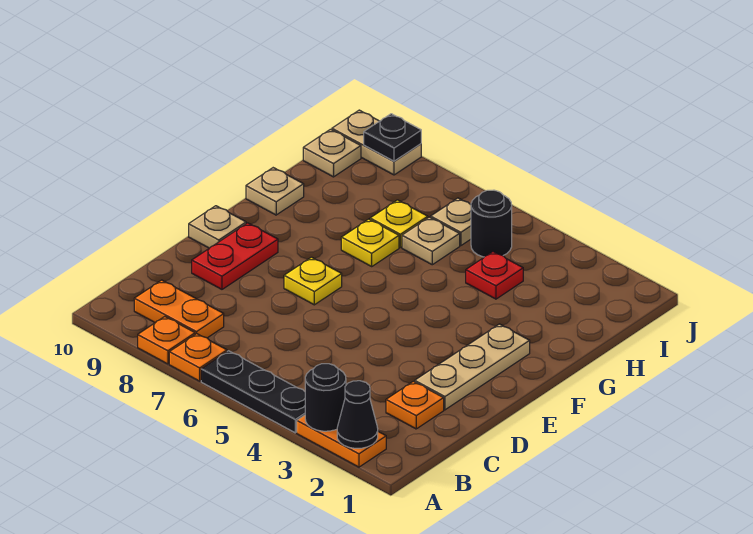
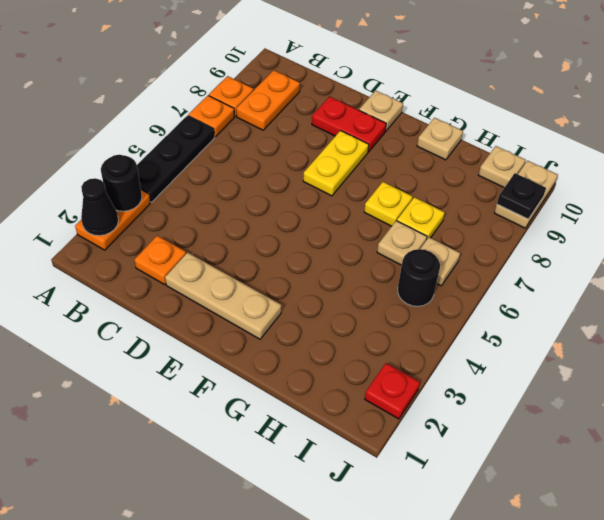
yellow plate E7 level 1 -> yellow plate E7:E8 level 1
red plate H4 level 1 -> red plate J2 level 1

